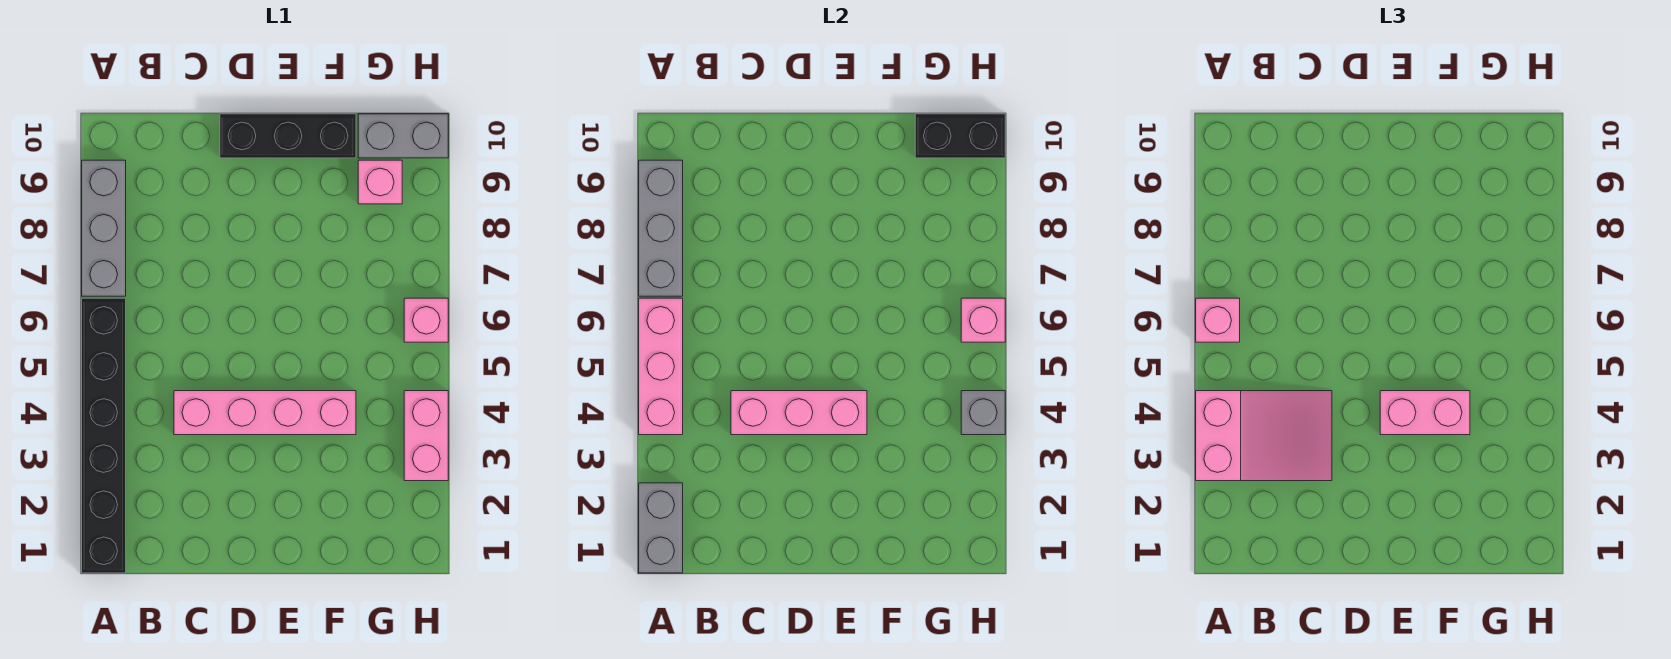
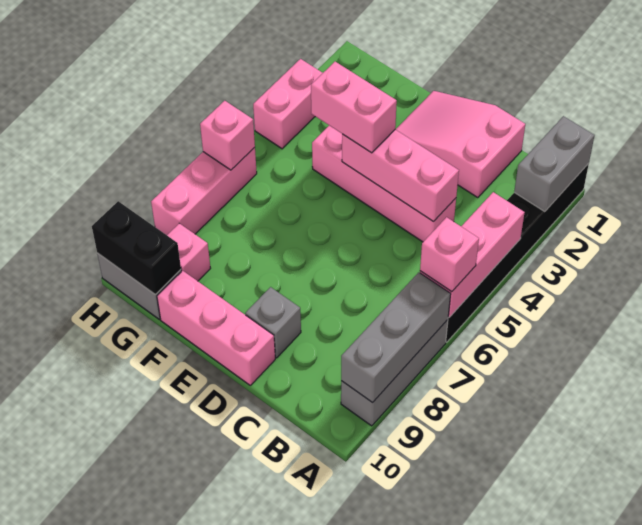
pink slope A3:C4 level 3 top A -> pink slope C1:E2 level 1 top C
black brick D10:F10 level 1 -> pink brick D10:F10 level 1
grey brick H4 level 2 -> grey brick D9 level 1
pink brick H6 level 1 -> pink brick H6:H8 level 1

